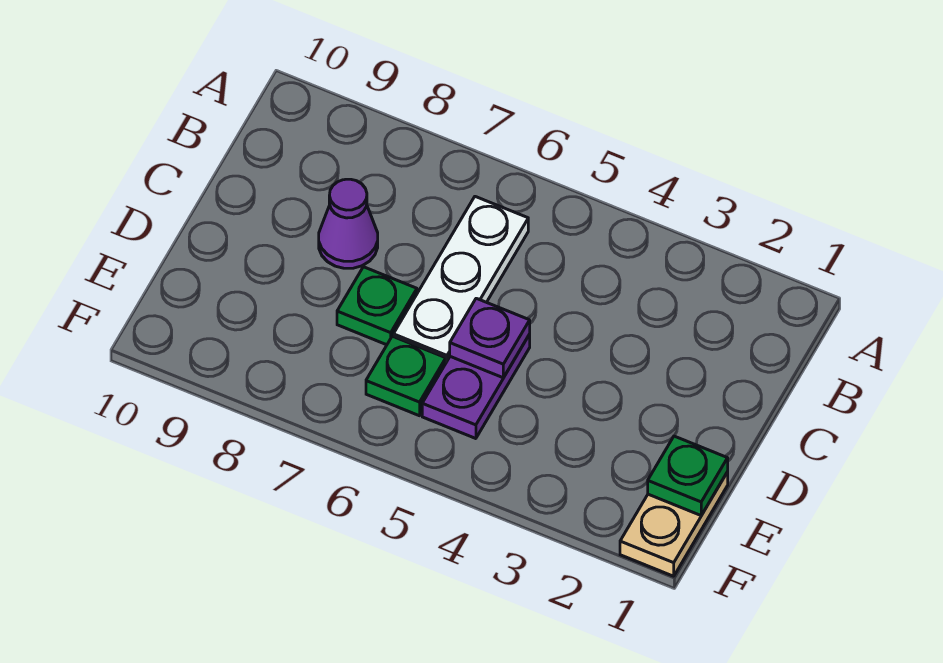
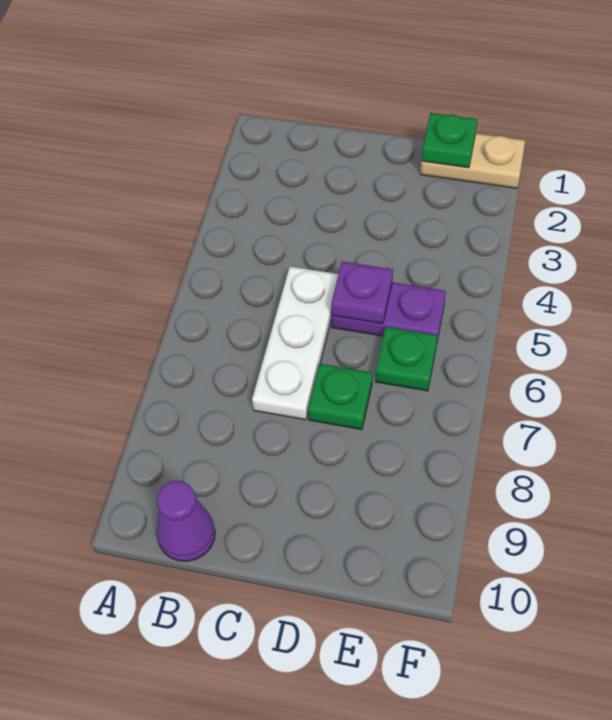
white plate B6:D6 level 1 -> white plate C5:C7 level 1
purple cone C8 level 1 -> purple cone B10 level 1

